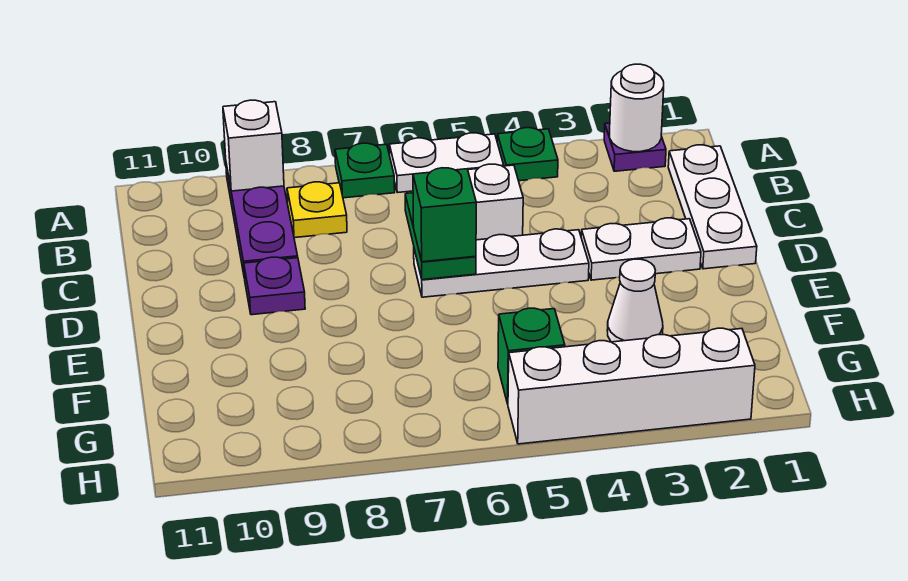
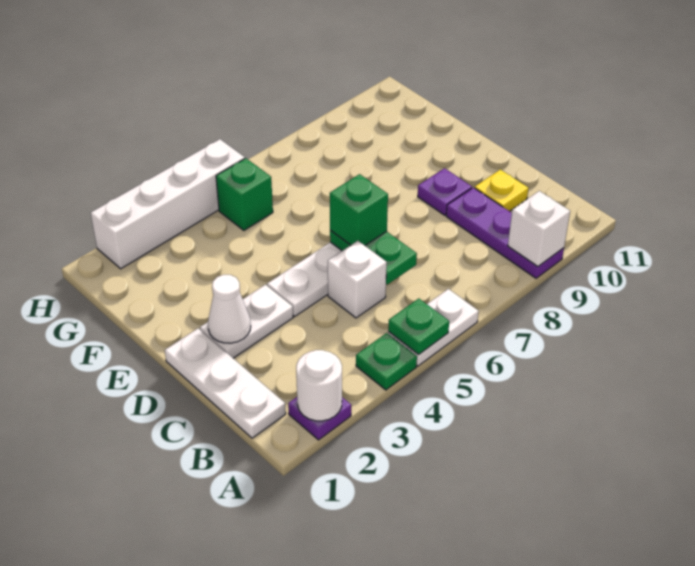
green plate A7 level 1 -> green plate A5 level 2
yellow plate B8 level 1 -> yellow plate C10 level 1
white cone F3 level 1 -> white cone D2 level 2

